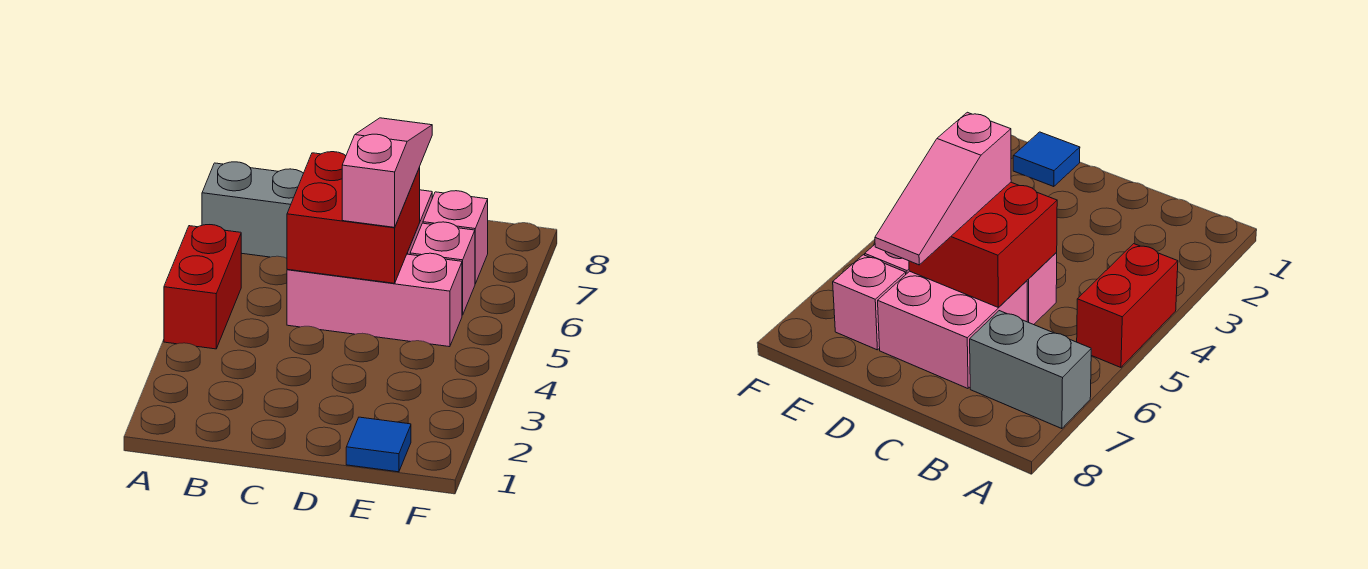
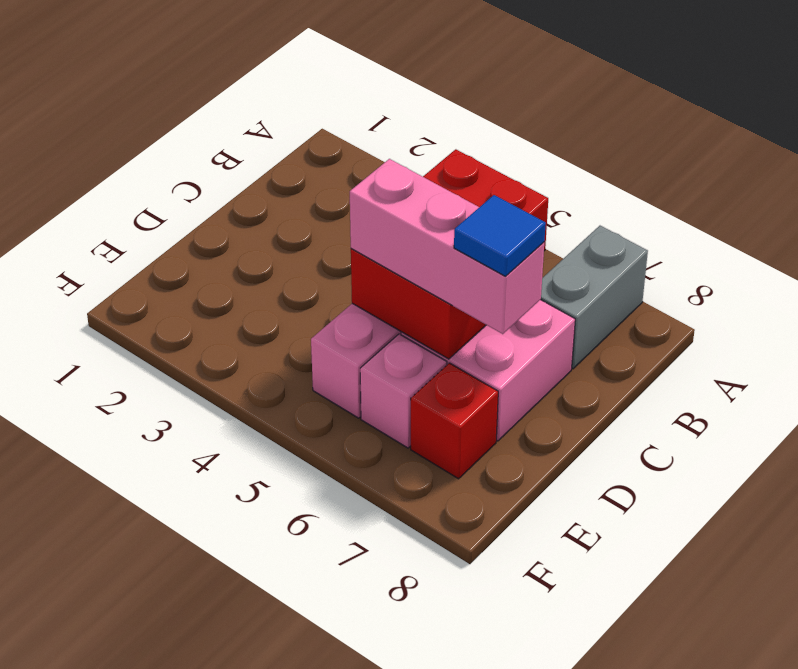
pink slope D5:D7 level 3 top 5 -> pink brick D5:D7 level 3
blue tile E1 level 1 -> blue tile D7 level 4
pink brick E7 level 1 -> red brick E7 level 1

